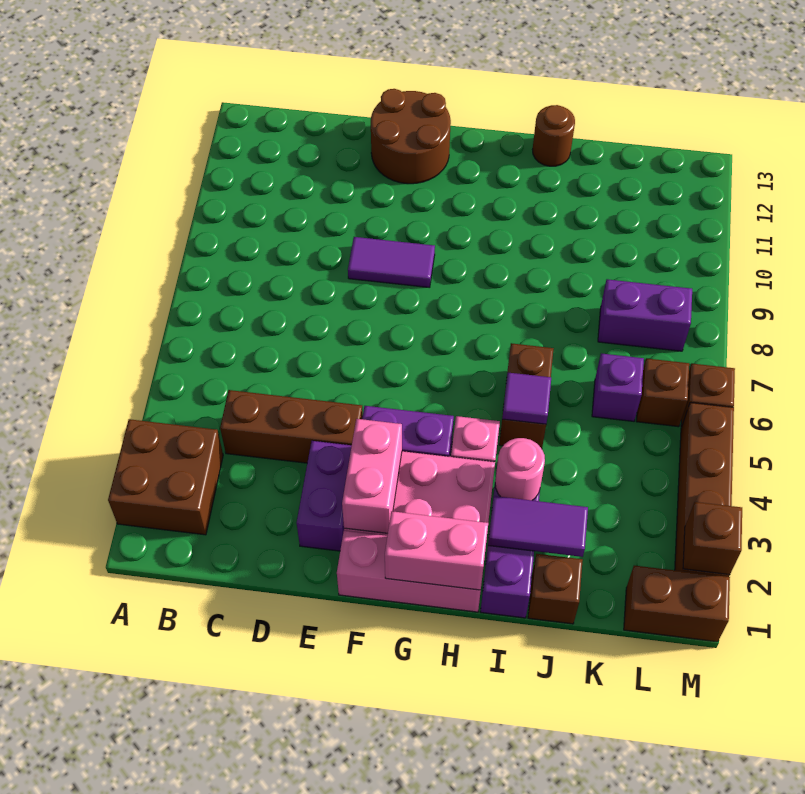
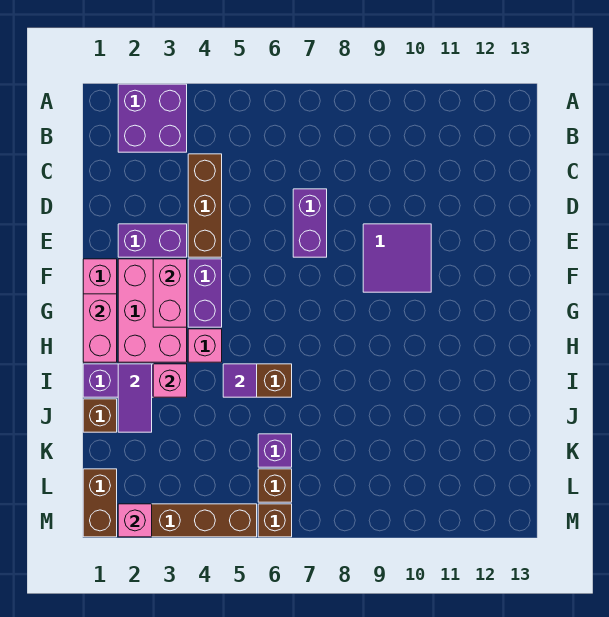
brown brick A2:B3 level 1 -> purple brick A2:B3 level 1
purple tile E9:F9 level 1 -> purple tile E9:F10 level 1
brown round brick E12:F13 level 1 -> none
pink brick F2:F3 level 2 -> pink brick F3:G3 level 2
pink round brick I3 level 2 -> pink brick I3 level 2
brown round brick I13 level 1 -> none
purple brick K8:L8 level 1 -> purple brick D7:E7 level 1
brown brick M2 level 2 -> pink brick M2 level 2

